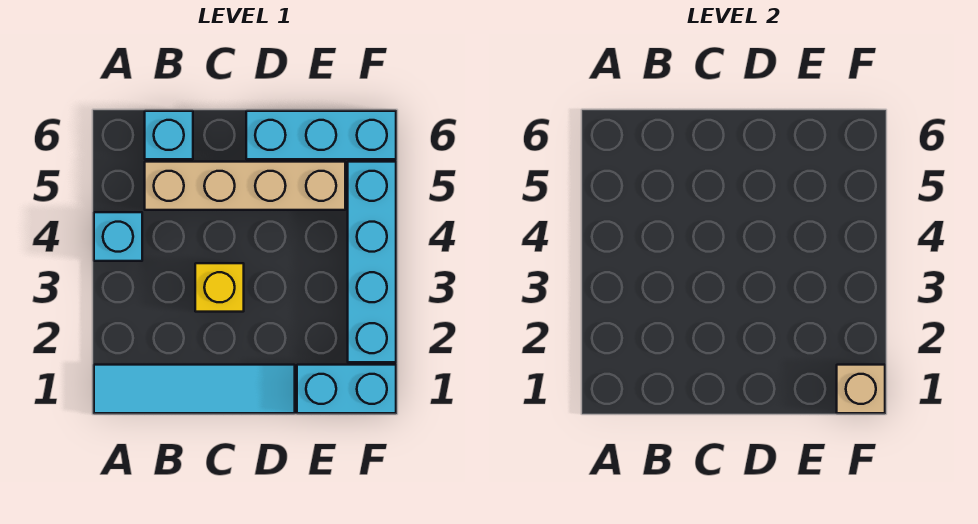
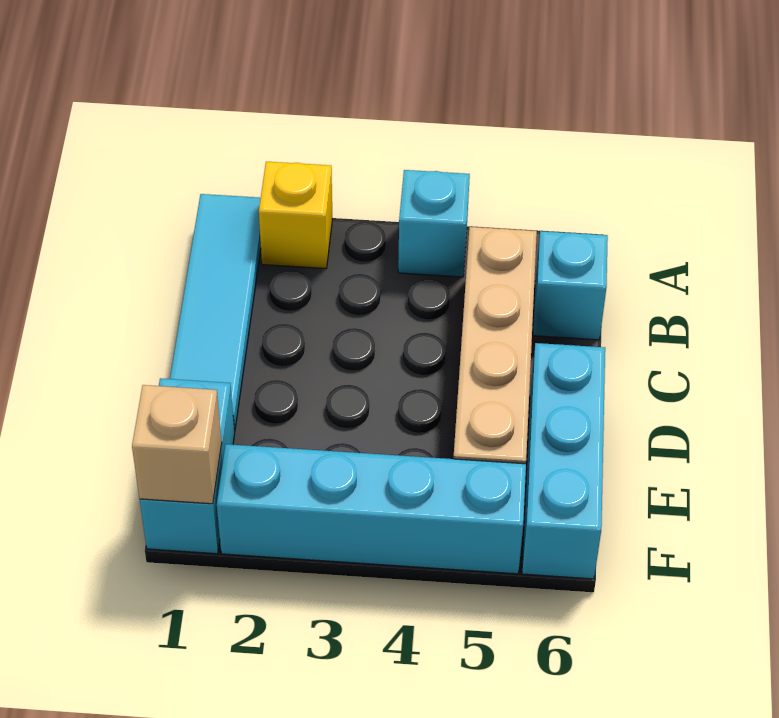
yellow brick C3 level 1 -> yellow brick A2 level 1

